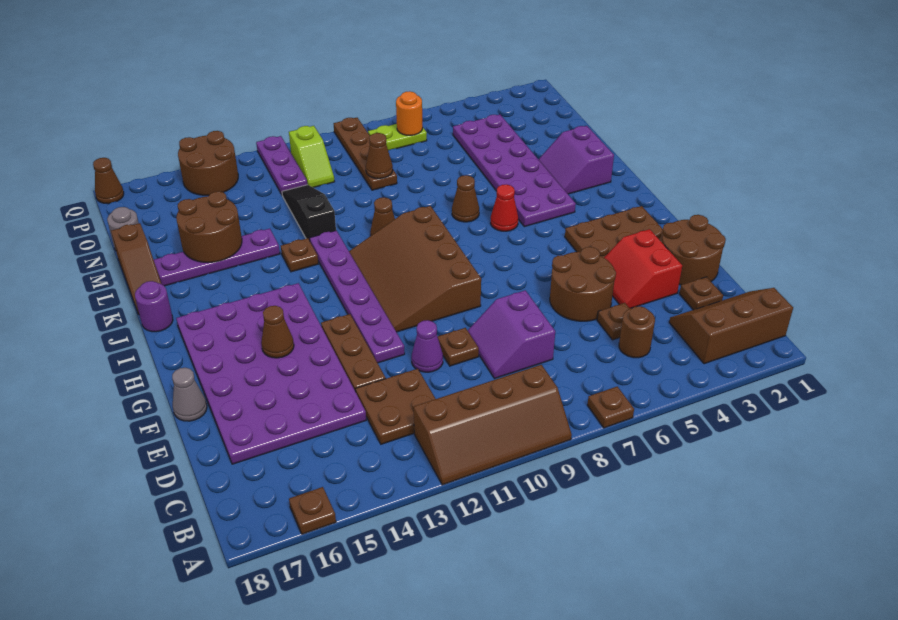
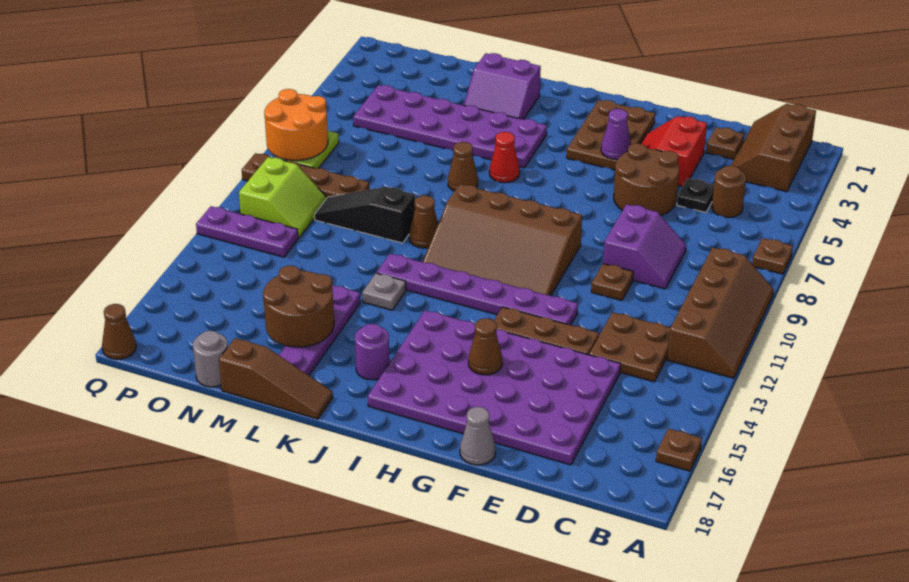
brown plate D5 level 1 -> black plate D5 level 1
purple slope D8:E9 level 1 top 8 -> purple slope D8:E9 level 1 top E
brown round brick E1:F2 level 1 -> none
red slope E3:F4 level 1 top 3 -> red slope E3:F4 level 1 top E
purple cone E11 level 1 -> purple cone G4 level 2
purple round brick J18 level 1 -> purple round brick J16 level 1
brown plate K13 level 1 -> grey plate K13 level 1
black slope L12:N12 level 1 top L -> black slope L10:N10 level 1 top L
brown cone N9 level 2 -> none
lime slope O11:P11 level 1 top P -> lime slope O10:P11 level 1 top P
orange round brick P7 level 2 -> orange round brick P7:Q8 level 2
brown round brick P14:Q15 level 1 -> none

